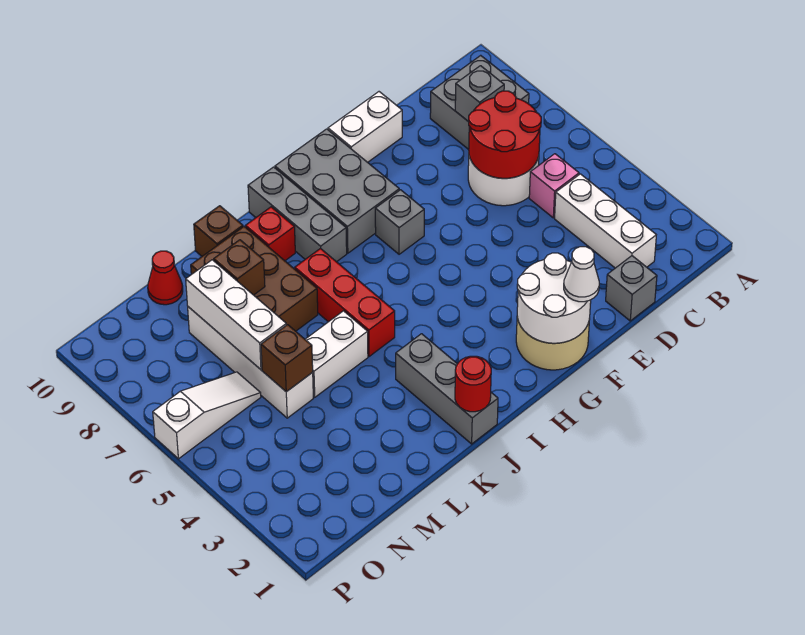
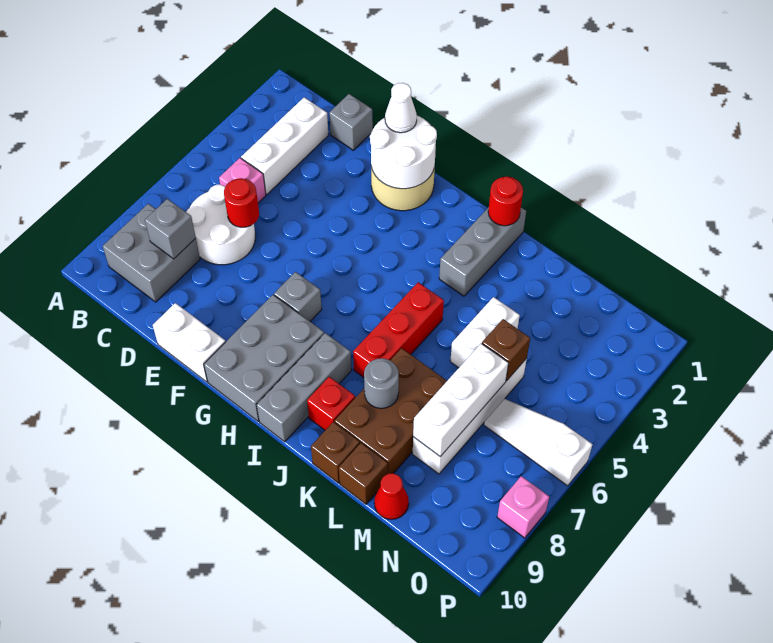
red round brick C6:D7 level 2 -> red round brick D6 level 2
white brick K5:L5 level 1 -> white brick L4:L5 level 1
none -> grey round brick K8 level 2
brown brick L8 level 2 -> brown brick L10 level 1
none -> pink brick P8 level 1

